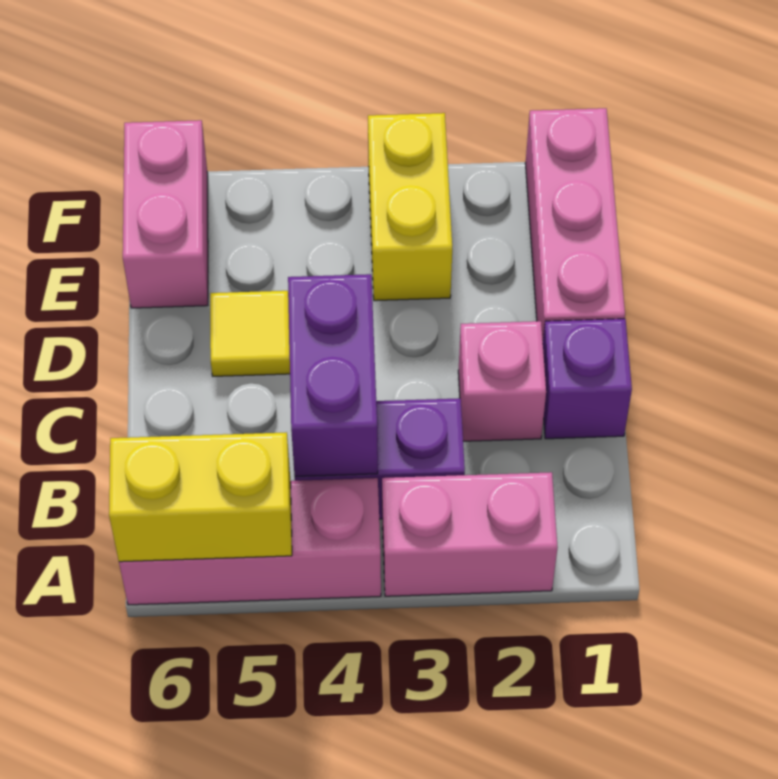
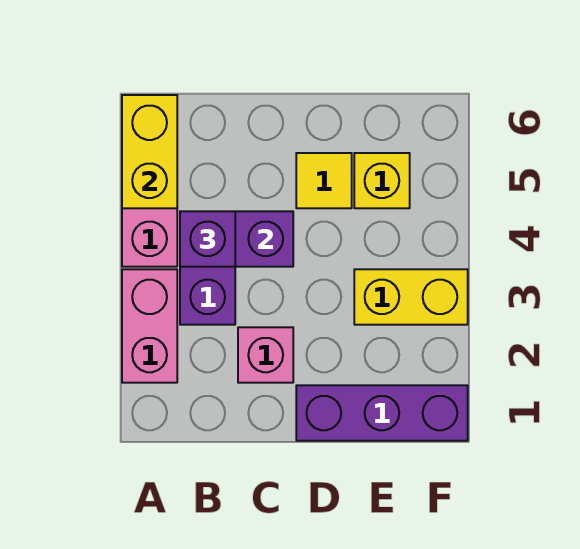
purple brick C1 level 1 -> purple brick B4 level 3
pink brick D1:F1 level 1 -> purple brick D1:F1 level 1
none -> yellow brick E5 level 1
pink brick E6:F6 level 1 -> none

